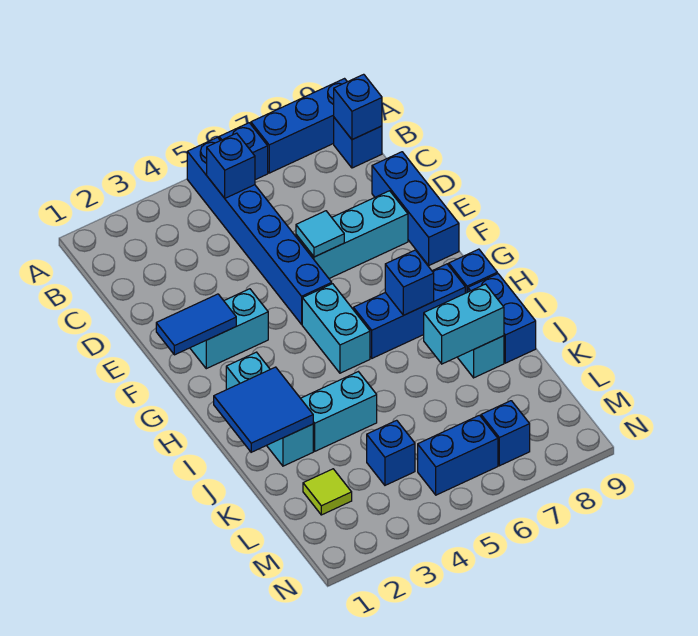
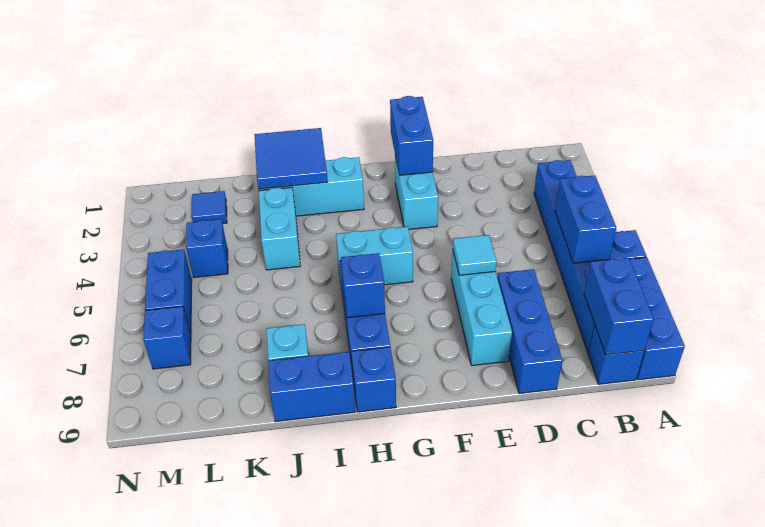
blue brick A5:F5 level 1 -> blue brick B3:B8 level 1
blue brick B5 level 2 -> blue brick B5:B6 level 2
blue brick B9 level 2 -> blue brick B8:B9 level 2
blue brick D9:F9 level 1 -> blue brick D7:D9 level 1
blue tile F1:F2 level 2 -> blue brick F1:F2 level 2
cyan brick J7:J8 level 2 -> none
lime tile L2 level 1 -> blue tile L2 level 1

